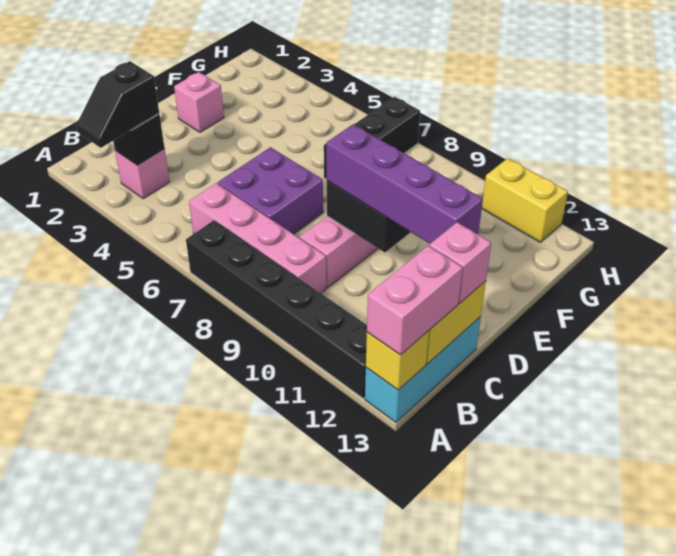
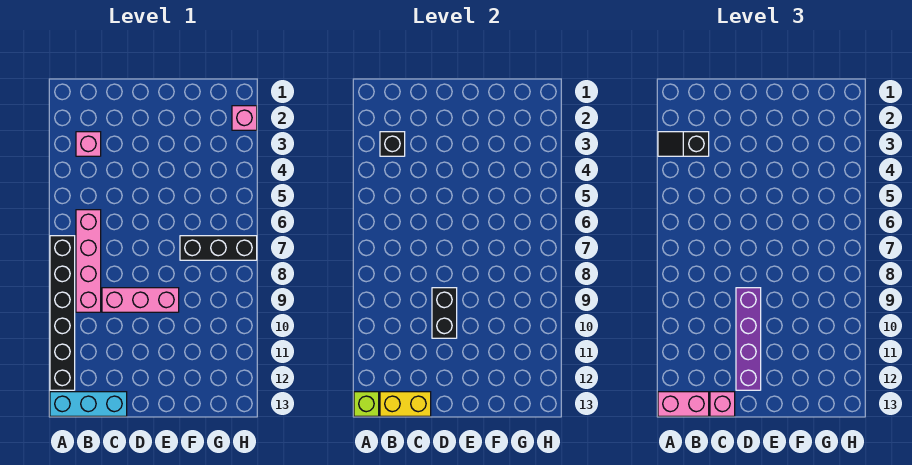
yellow brick A13 level 2 -> lime brick A13 level 2
purple brick C6:D7 level 1 -> none
pink brick E2 level 1 -> pink brick H2 level 1
yellow brick H11:H12 level 1 -> none

